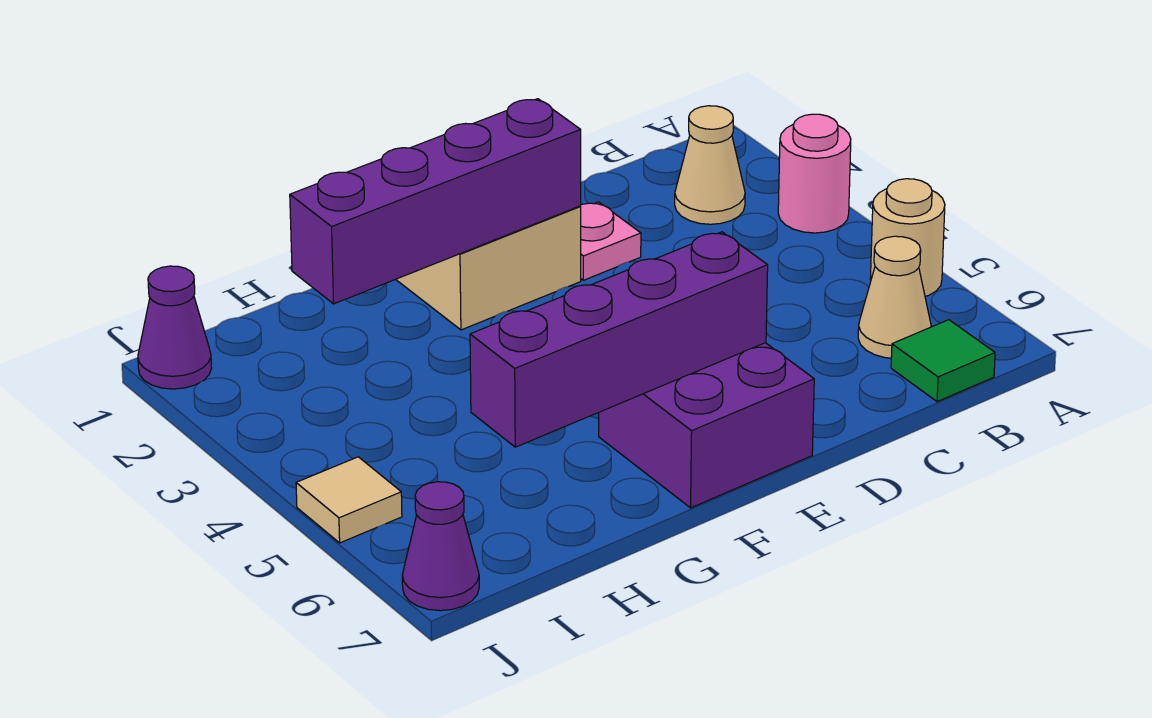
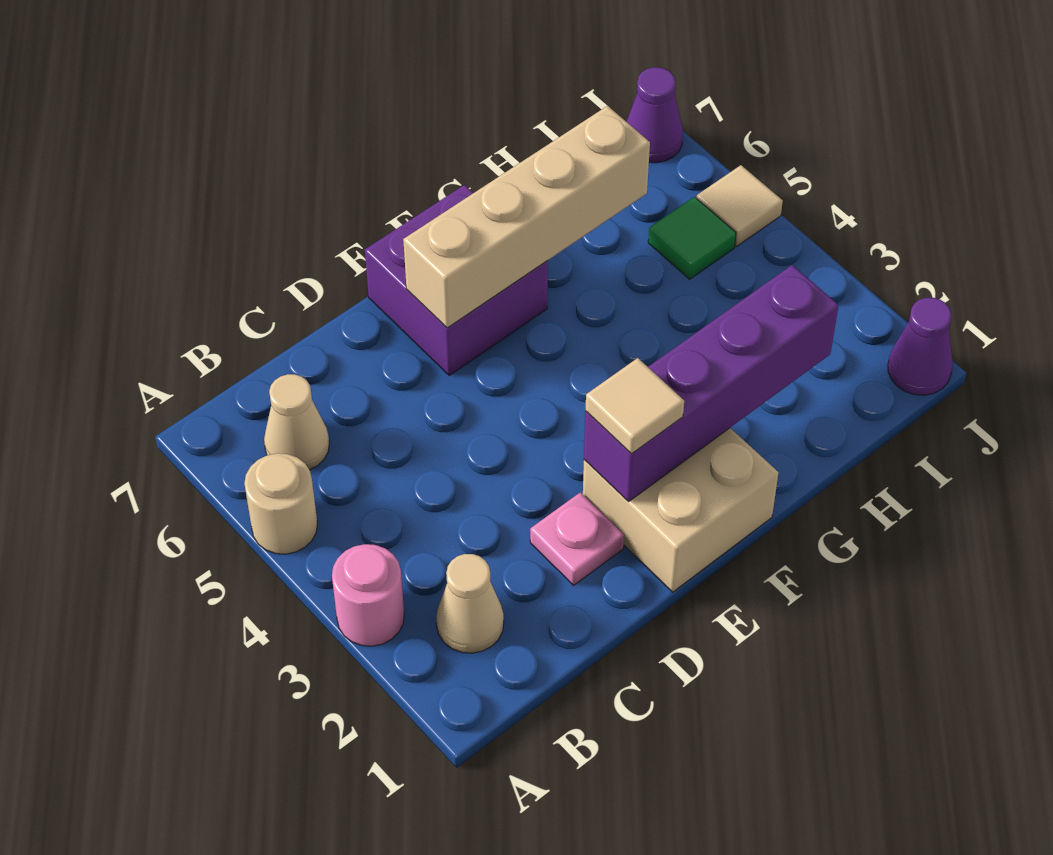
green tile B7 level 1 -> green tile I5 level 1
none -> tan tile E2 level 3
purple brick E6:H6 level 2 -> tan brick E6:H6 level 2

